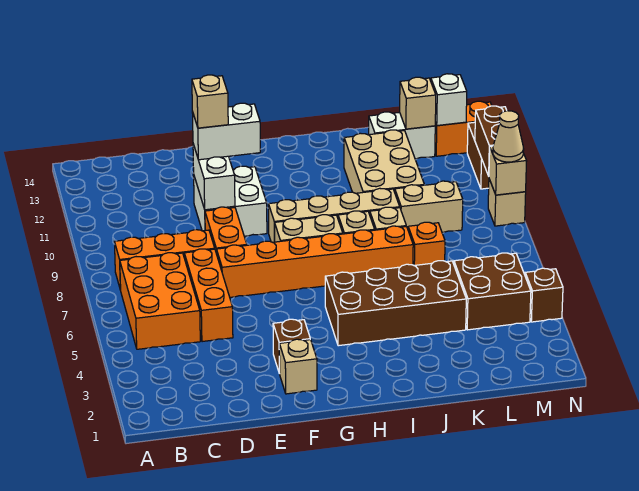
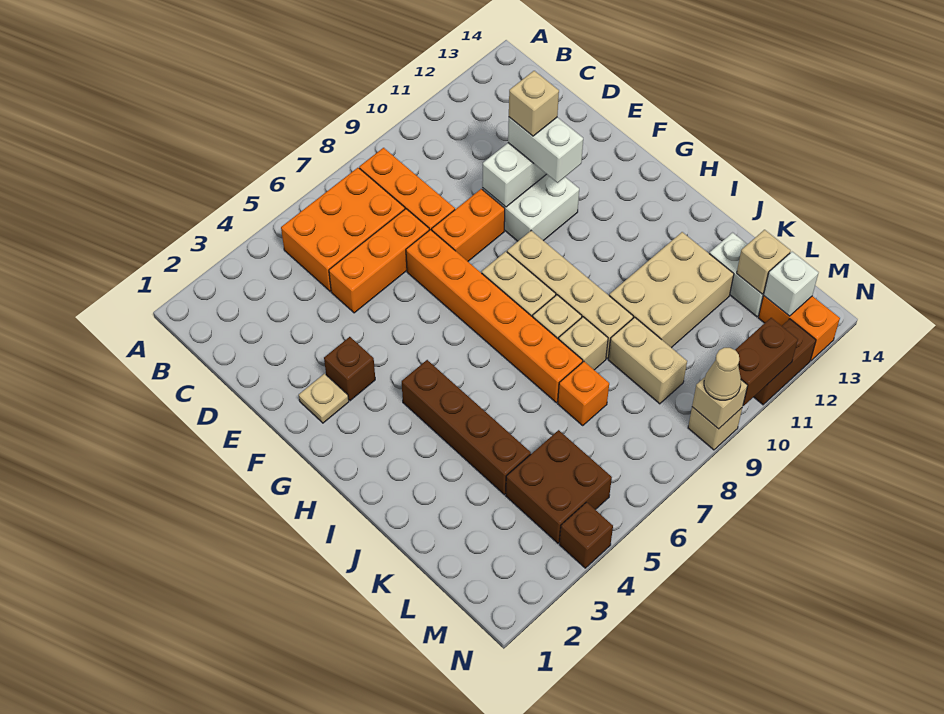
tan brick F2 level 1 -> tan plate F2 level 1
brown brick H4:K5 level 1 -> brown brick H4:K4 level 1

